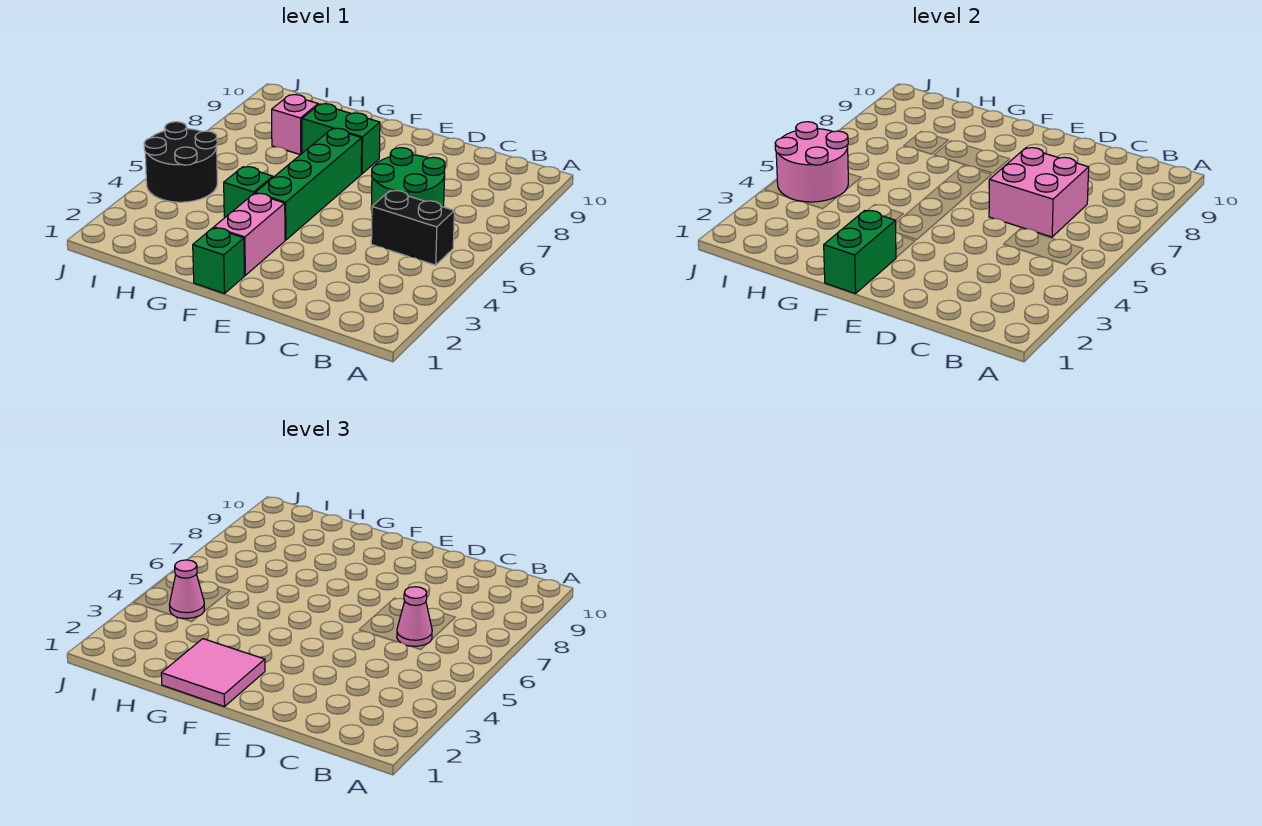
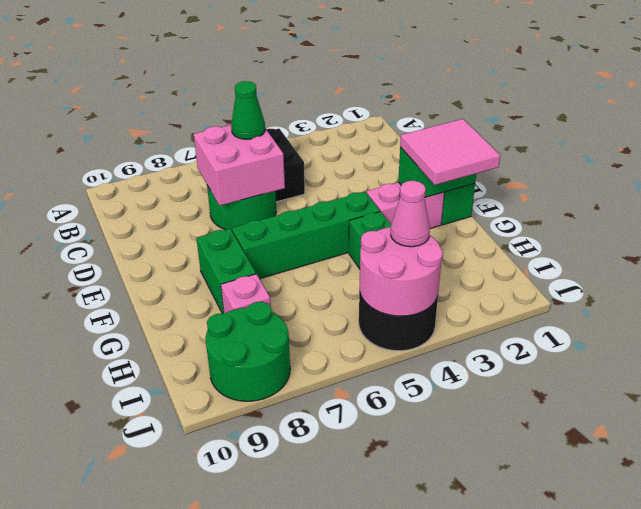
pink cone C6 level 3 -> green cone C6 level 3
none -> green round brick I8:J9 level 1

